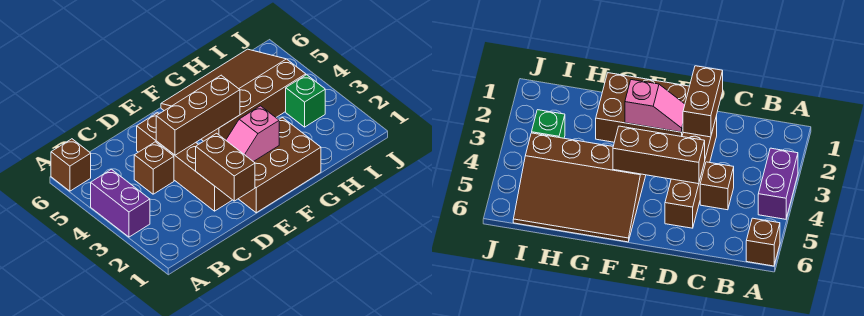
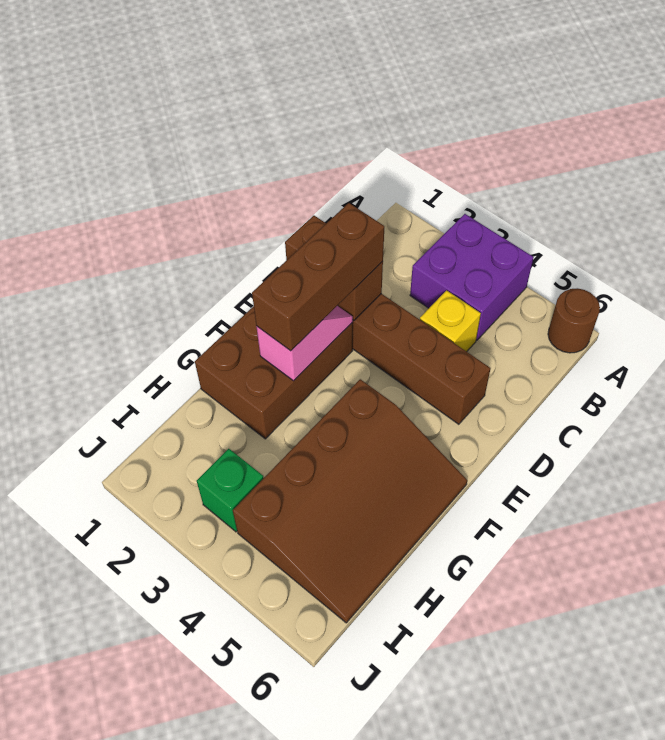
purple brick A3:A4 level 1 -> purple brick A3:B4 level 1
brown brick A6 level 1 -> brown round brick A6 level 1
brown brick C4 level 1 -> yellow brick C4 level 1
brown brick D4:F4 level 2 -> brown brick D2:F2 level 3

